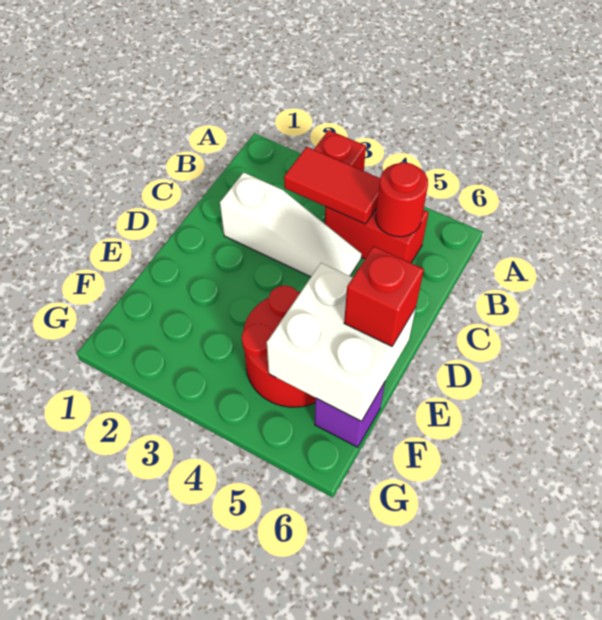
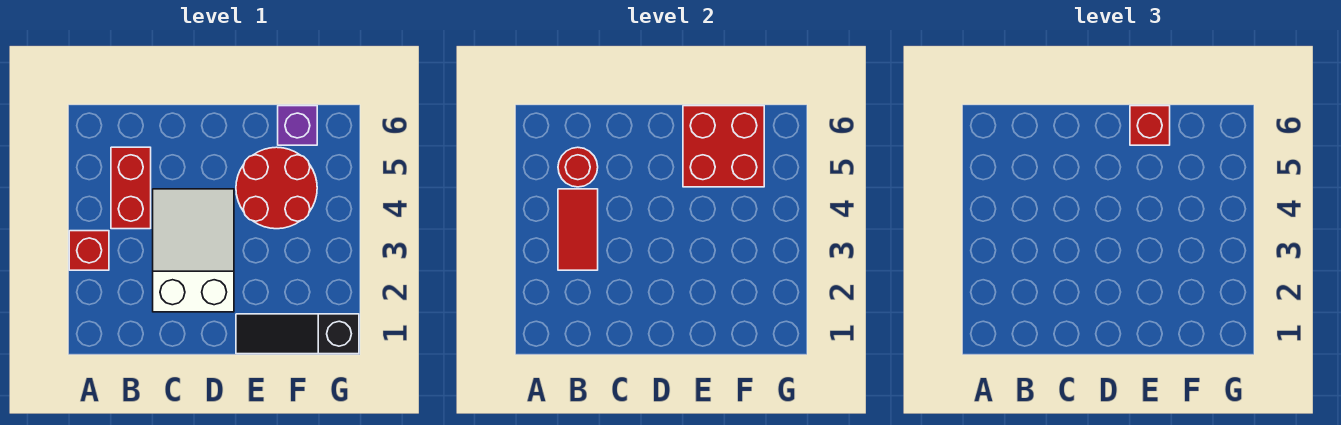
white slope C2:C4 level 1 top 2 -> white slope C2:D4 level 1 top 2
none -> black slope E1:G1 level 1 top G
white brick E5:F6 level 2 -> red brick E5:F6 level 2

